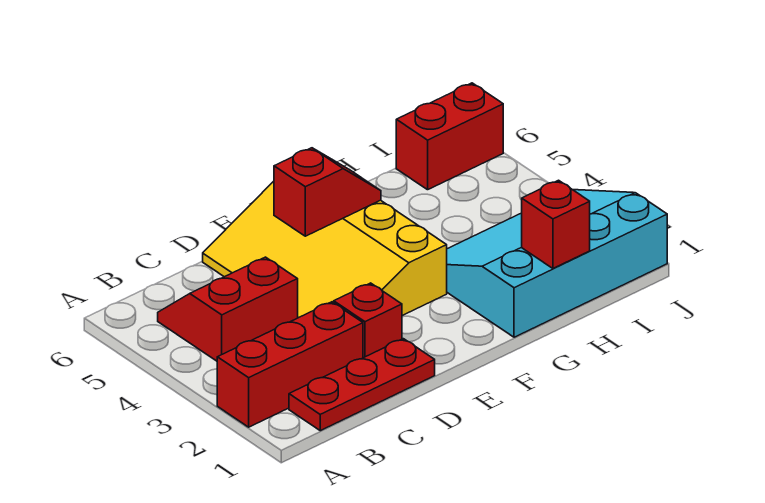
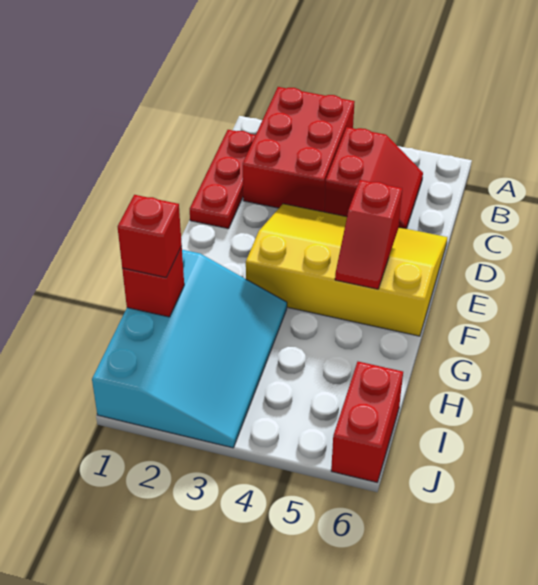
red brick A2:C2 level 1 -> red brick A2:C3 level 1
red brick D2 level 1 -> red brick H1 level 3

